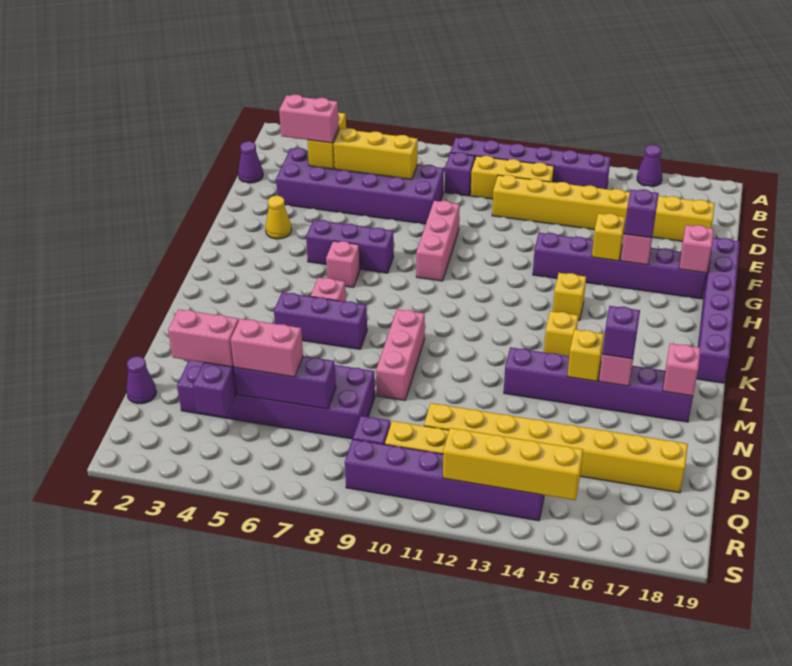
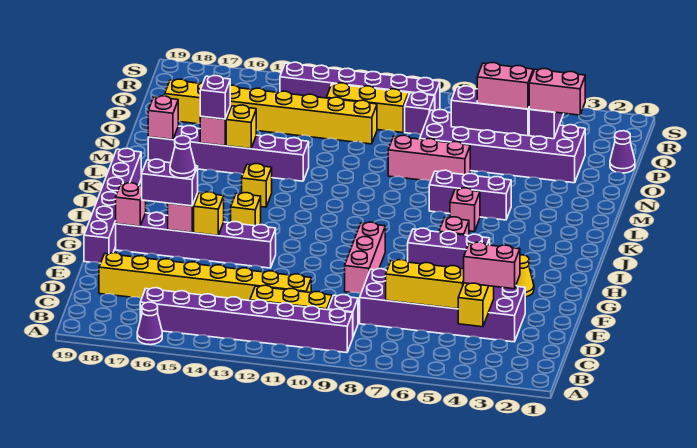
purple brick B9:B14 level 1 -> purple brick B9:B16 level 1
purple cone D1 level 1 -> purple cone G16 level 4
purple brick G16 level 3 -> purple brick G16:G17 level 3
pink brick L9:N9 level 1 -> pink brick N7:N9 level 1
yellow brick R12:R15 level 2 -> none

